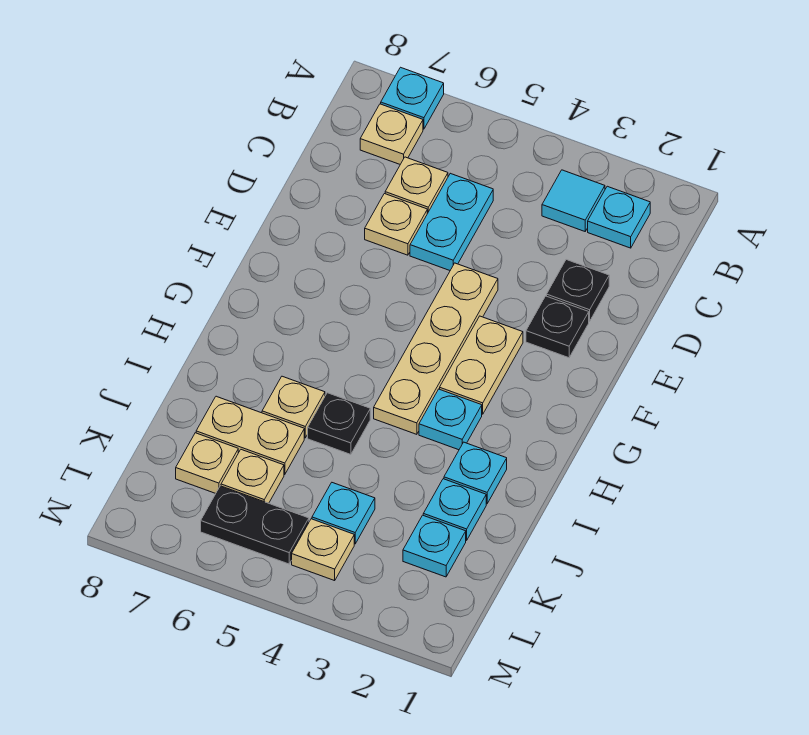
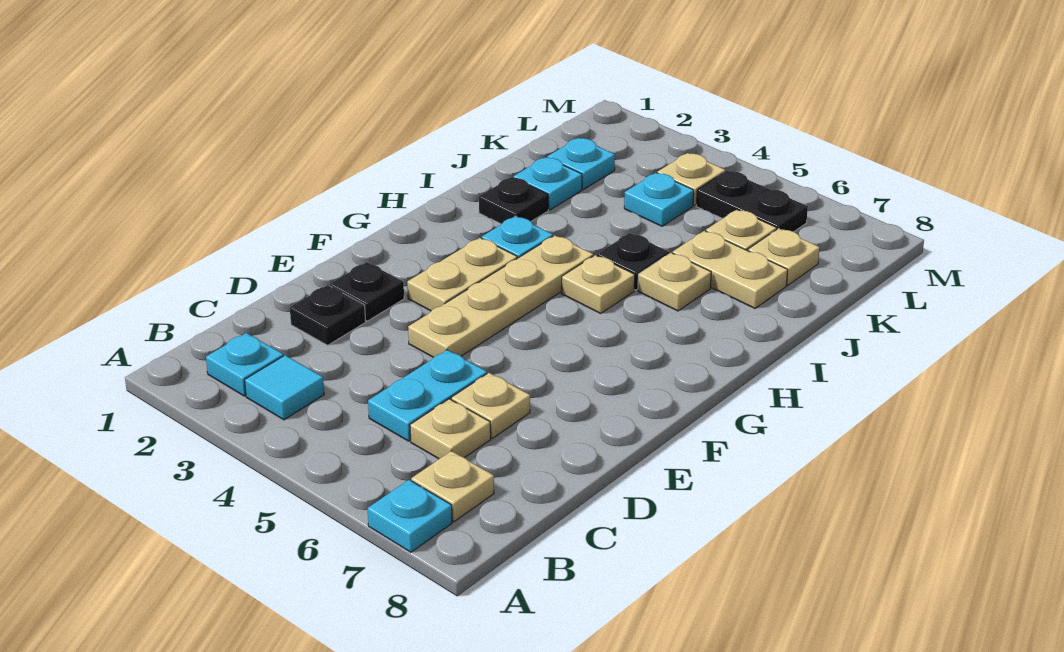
none -> tan plate H5 level 1
cyan plate I2 level 1 -> black plate I2 level 1

